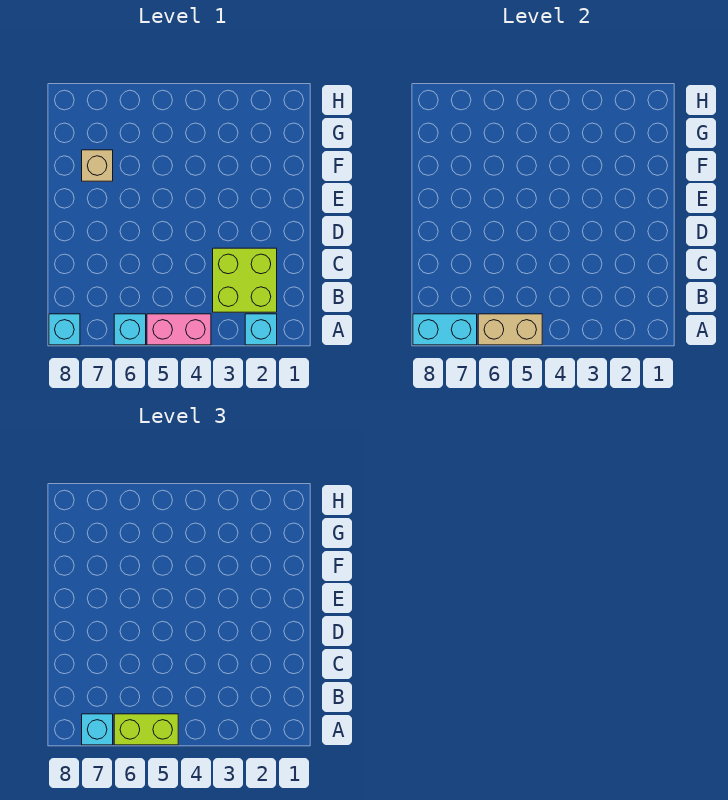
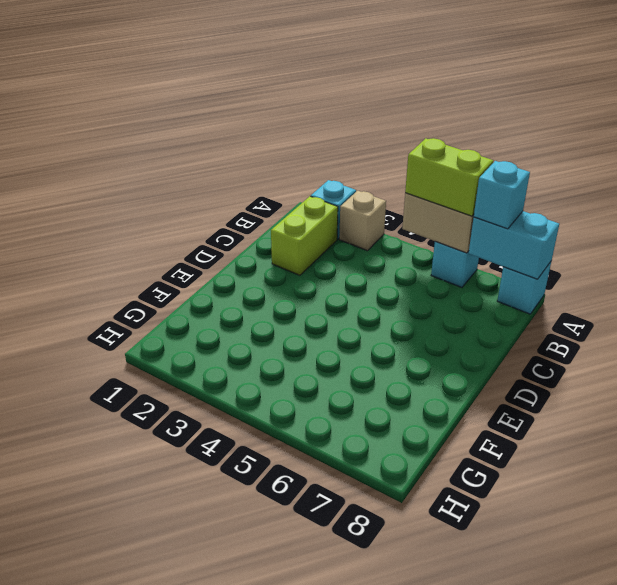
pink brick A4:A5 level 1 -> none
lime brick B2:C3 level 1 -> lime brick B2:C2 level 1
tan brick F7 level 1 -> tan brick A3 level 1

